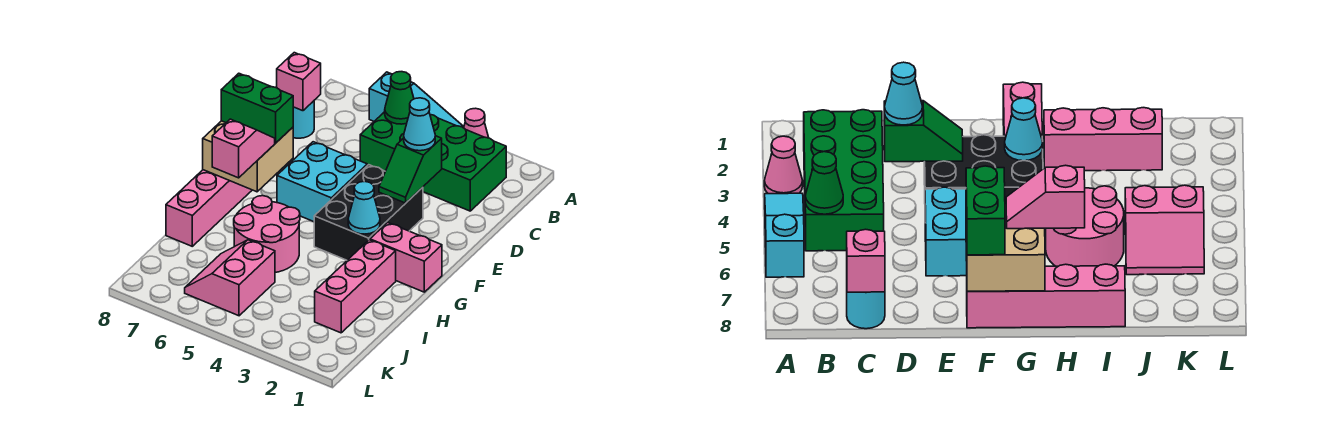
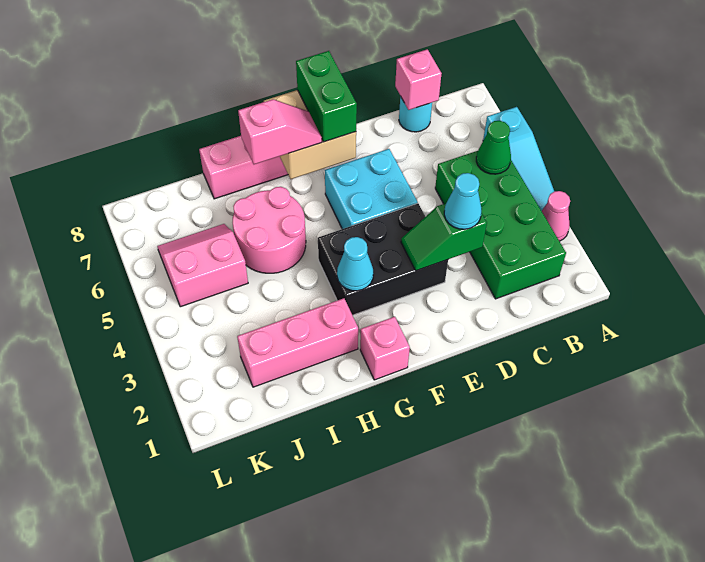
pink brick G1:G2 level 1 -> pink brick G1 level 1

